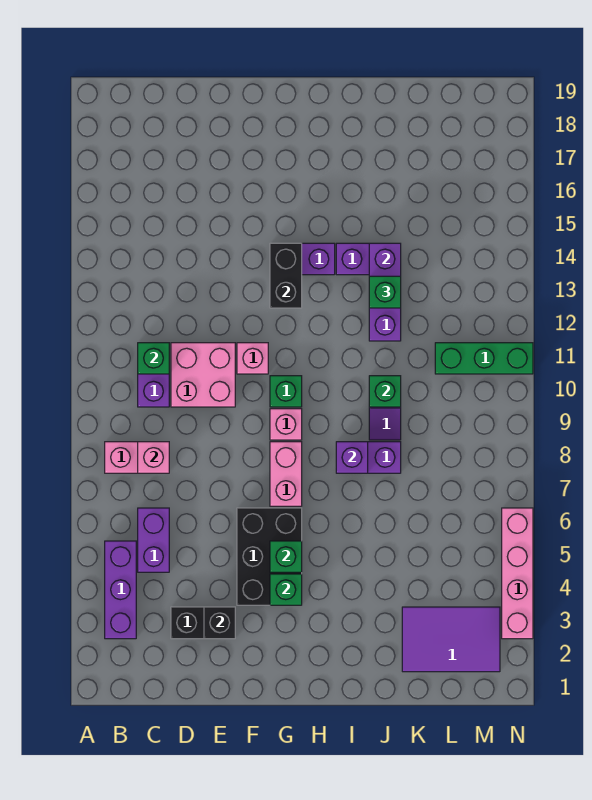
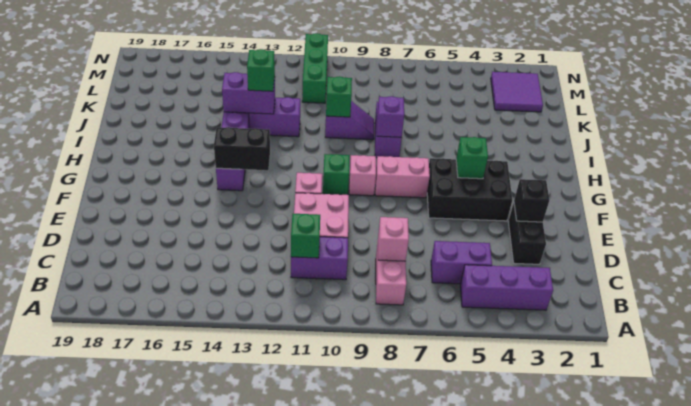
green brick G4 level 2 -> none
purple tile K2:M3 level 1 -> purple tile L2:M3 level 1
pink brick N3:N6 level 1 -> none

